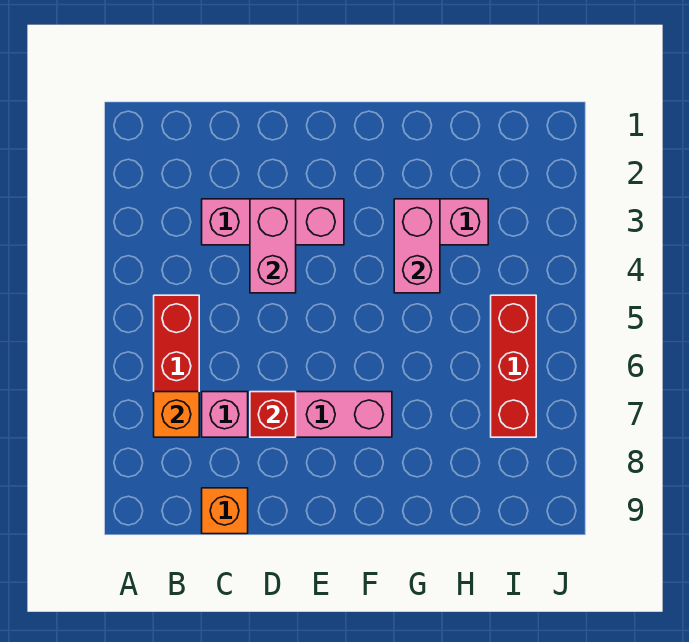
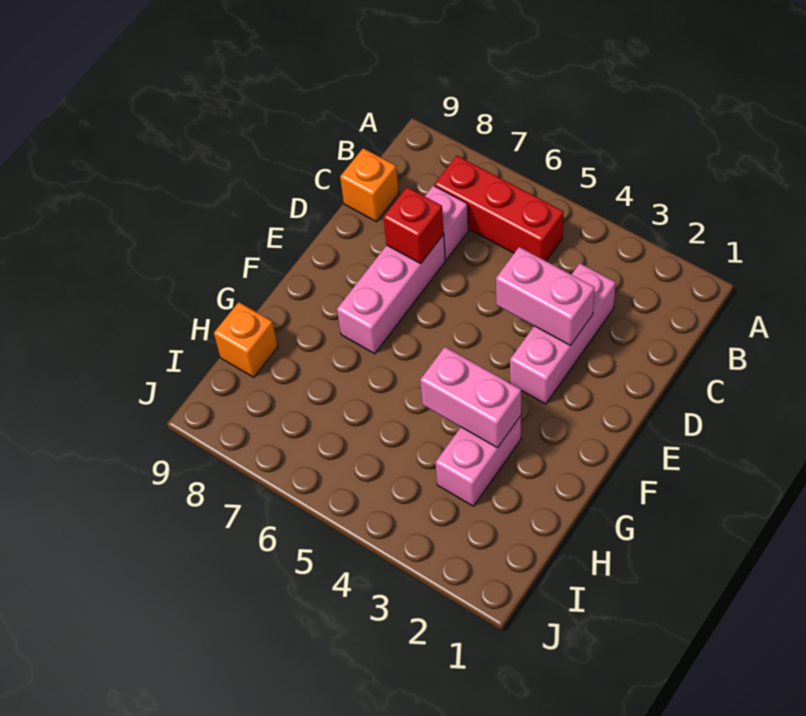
orange brick B7 level 2 -> orange brick H9 level 1
red brick I5:I7 level 1 -> none

